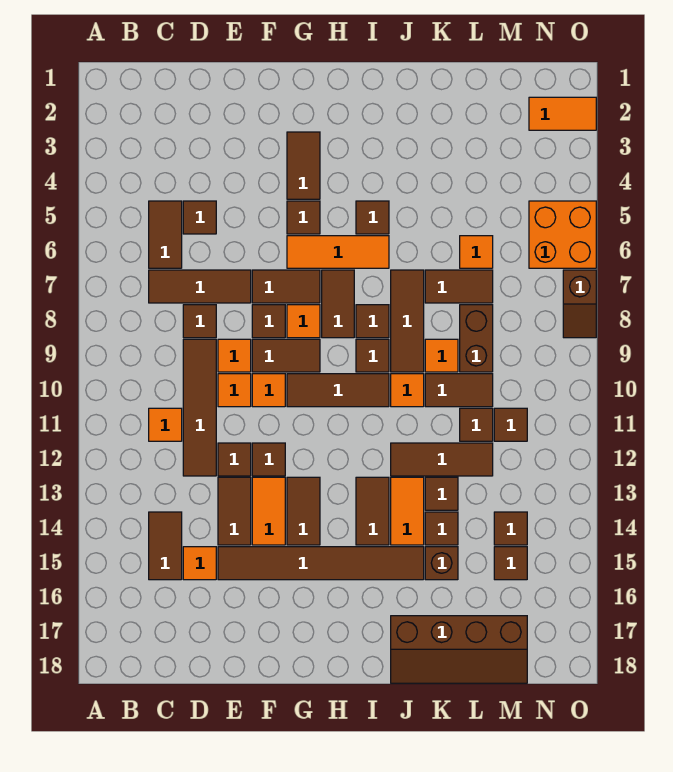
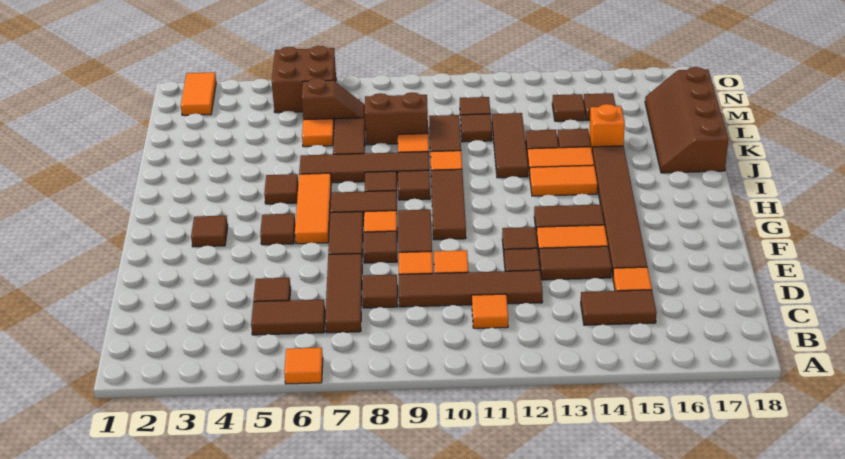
orange tile F10 level 1 -> orange tile A6 level 1
brown tile G3:G4 level 1 -> brown tile G3 level 1
brown tile I13:I14 level 1 -> orange tile I13:I14 level 1
brown tile J7:J9 level 1 -> brown tile J6:J9 level 1
brown slope J17:M18 level 1 top 17 -> brown slope J17:M18 level 1 top 18
brown brick K15 level 1 -> orange brick K15 level 1
orange brick N5:O6 level 1 -> brown brick N5:O6 level 1
brown slope O7:O8 level 1 top 7 -> brown slope M6:M7 level 1 top 6

